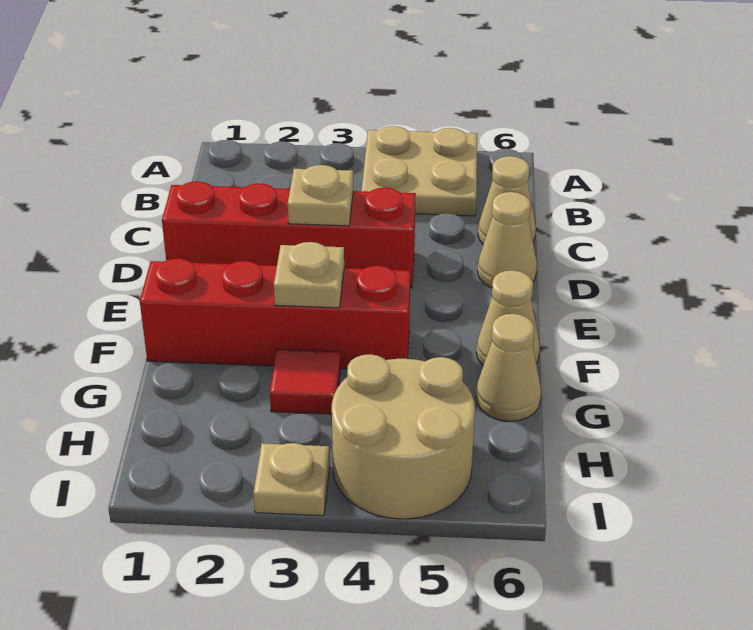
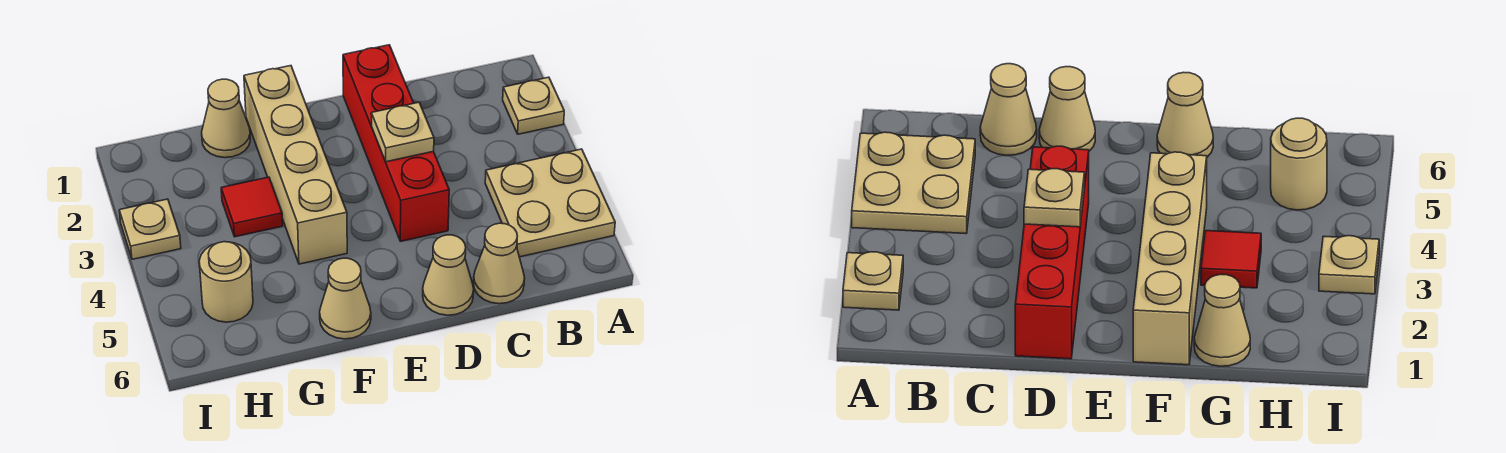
red brick F1:F4 level 1 -> tan brick F1:F4 level 1
tan plate F3 level 2 -> tan plate A2 level 1
tan cone G6 level 1 -> tan cone G1 level 1
tan round brick H4:I5 level 1 -> tan round brick H5 level 1

